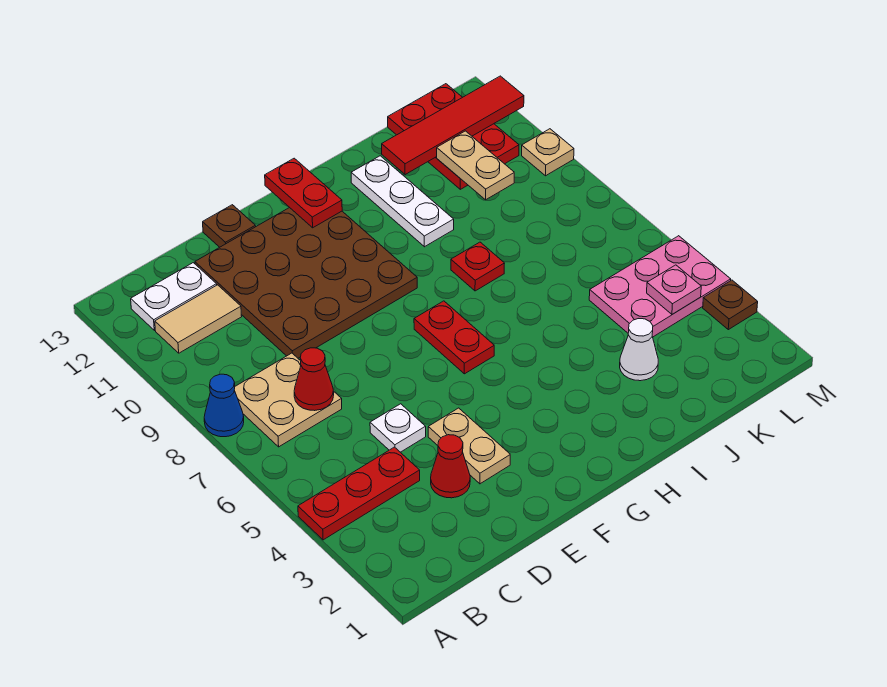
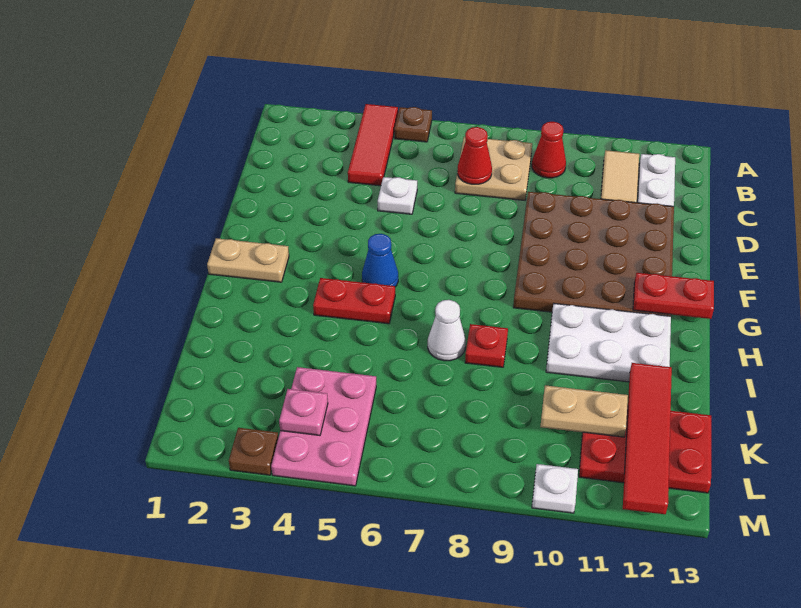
red plate A4:C4 level 1 -> red tile A4:C4 level 1
blue cone A8 level 1 -> blue cone G5 level 1
red cone D3 level 1 -> red cone B9 level 1
tan plate E3:E4 level 1 -> tan plate G1:G2 level 1
brown plate E13 level 1 -> brown plate A5 level 1
red plate G6:G7 level 1 -> red plate H4:H5 level 1
white plate I10:I12 level 1 -> white plate H10:I12 level 1
white cone J3 level 1 -> white cone I7 level 1
tan plate M10 level 1 -> white plate M10 level 1

